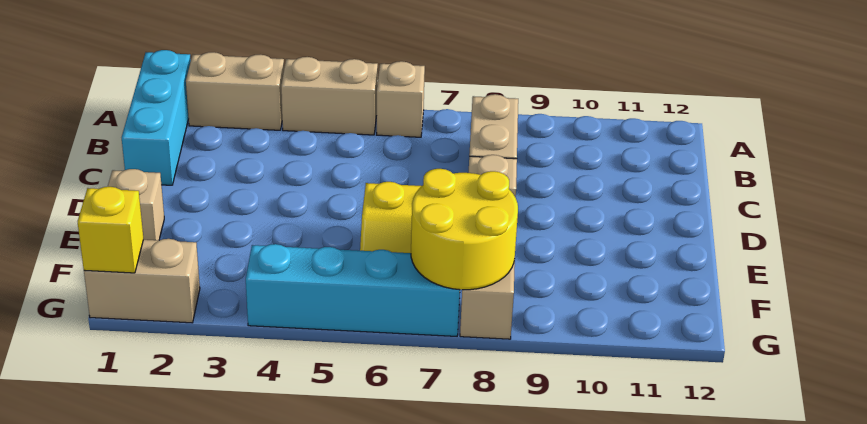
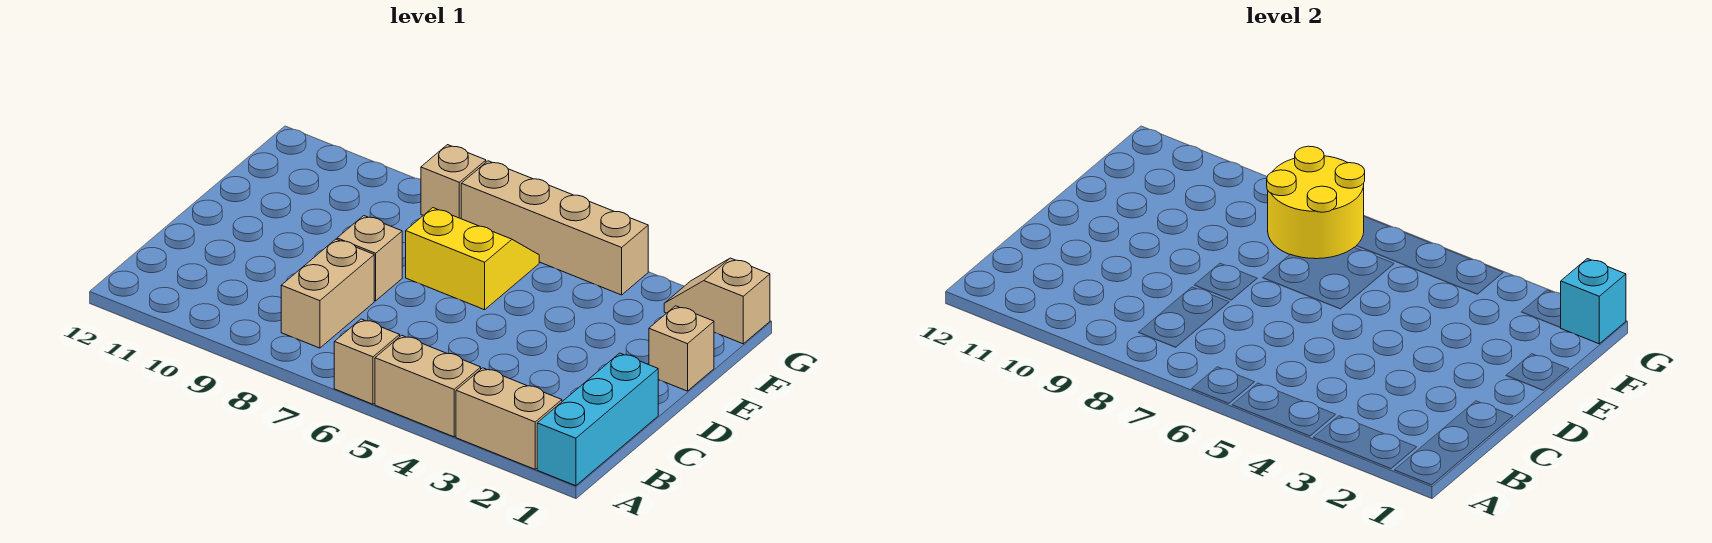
tan brick G1:G2 level 1 -> tan slope G1:G2 level 1 top 1
yellow brick G1 level 2 -> cyan brick G1 level 2
cyan brick G4:G7 level 1 -> tan brick G4:G7 level 1

